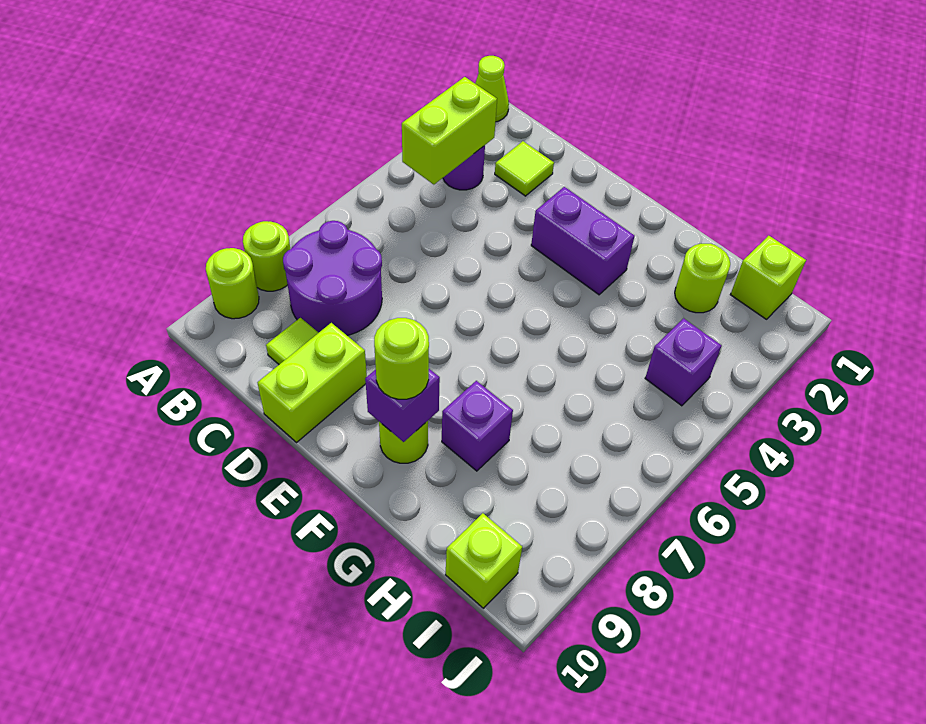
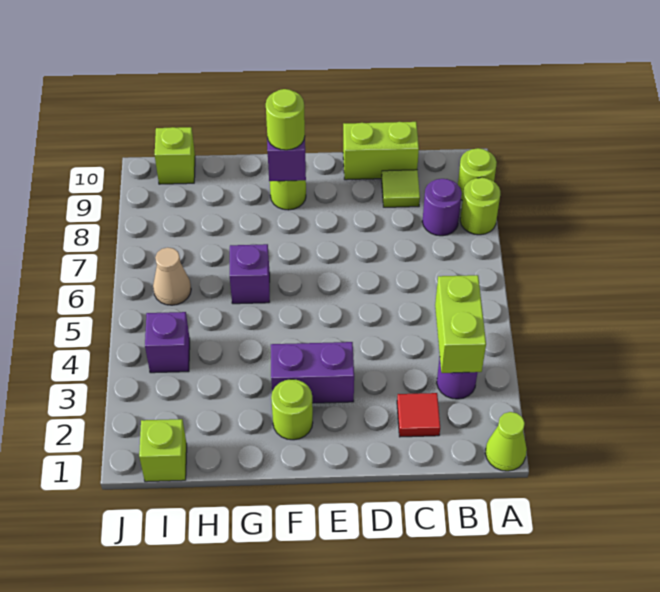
purple round brick B7:C8 level 1 -> purple round brick B8 level 1
lime tile C2 level 1 -> red tile C2 level 1
lime brick D9:D10 level 1 -> lime brick C10:D10 level 1
purple brick G8 level 1 -> purple brick G6 level 1
lime round brick H2 level 1 -> lime round brick F2 level 1
none -> tan cone I6 level 1

